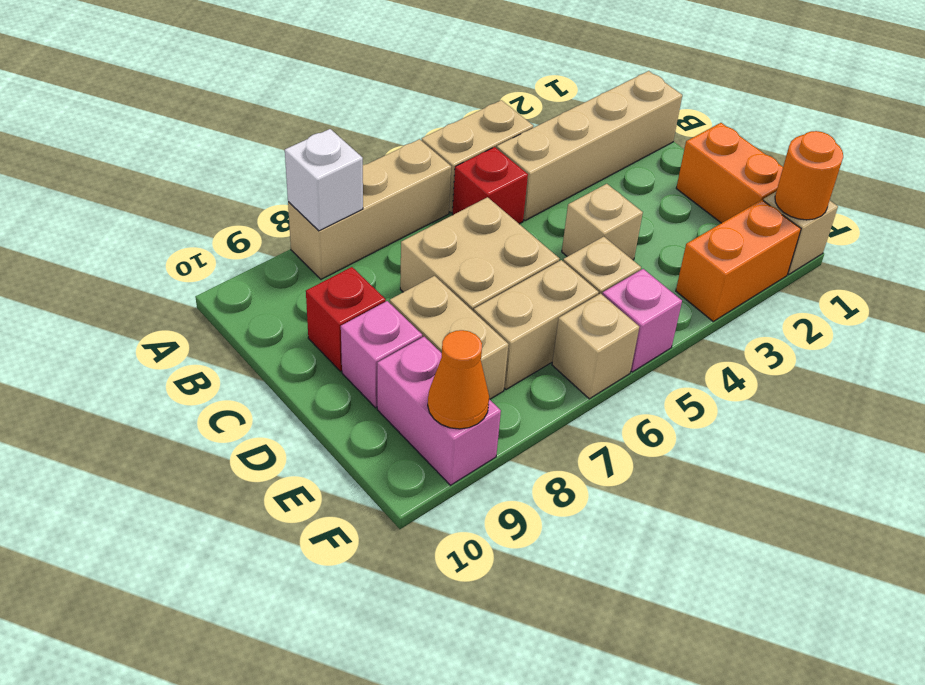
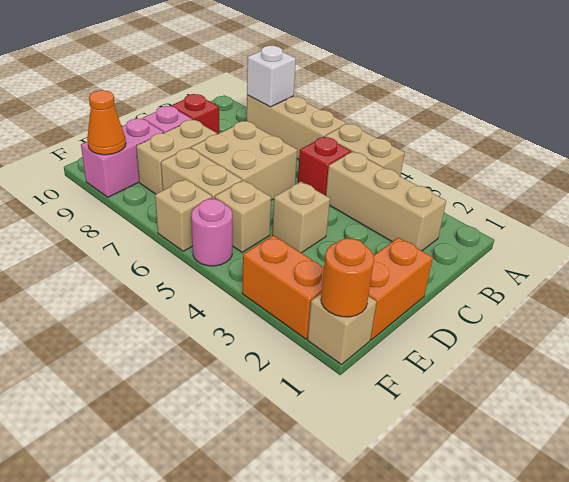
tan brick B1:B4 level 1 -> tan brick B2:B4 level 1
pink brick F5 level 1 -> pink round brick F5 level 1

